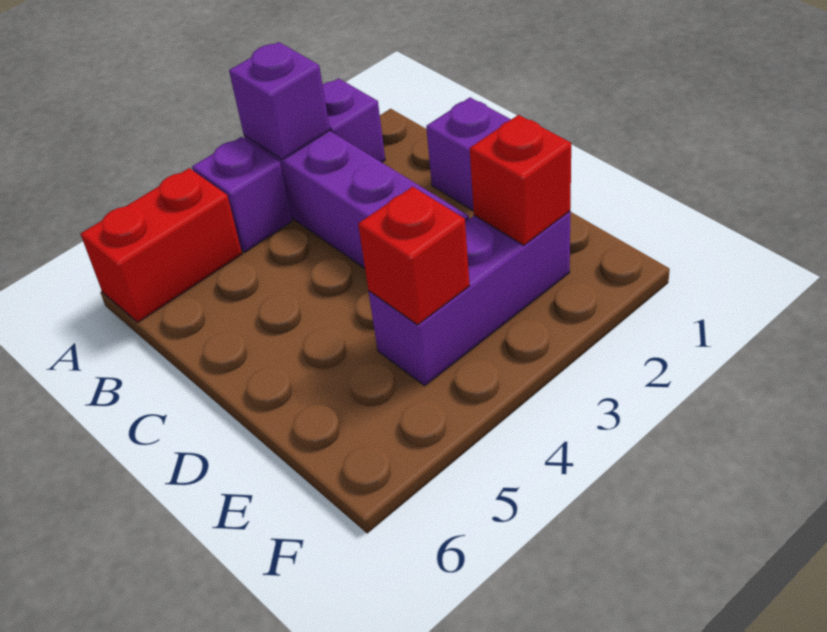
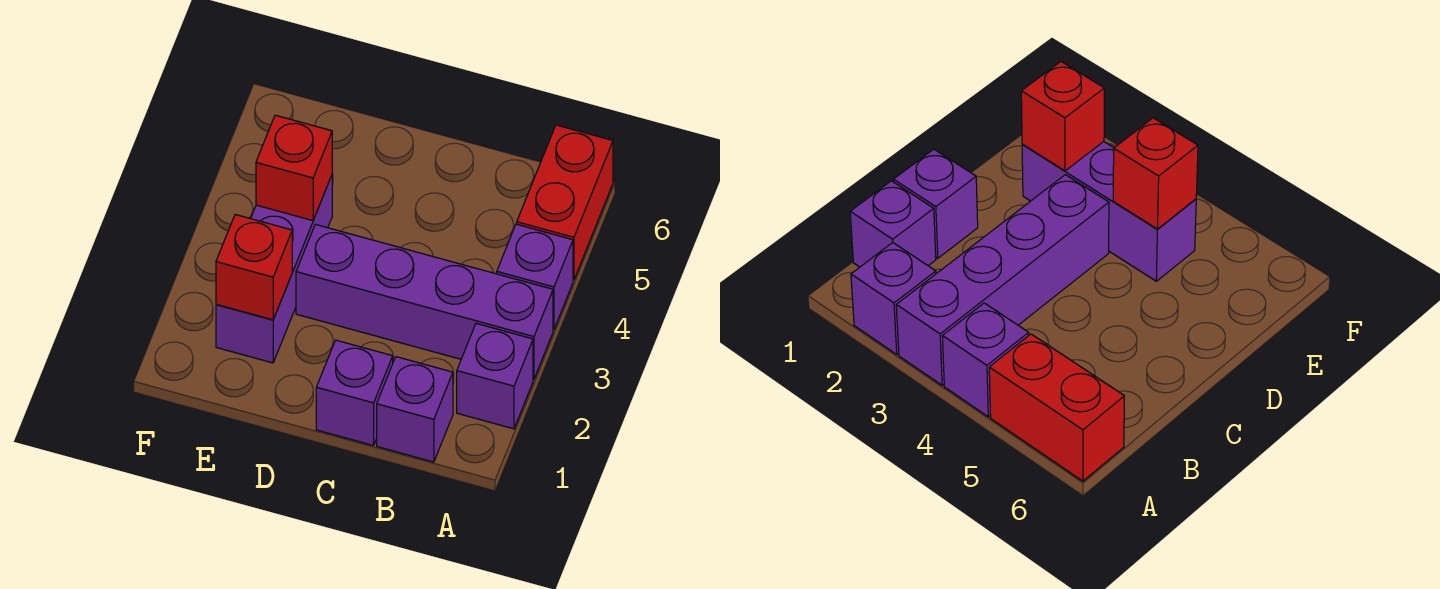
purple brick A3 level 2 -> purple brick B1 level 1

